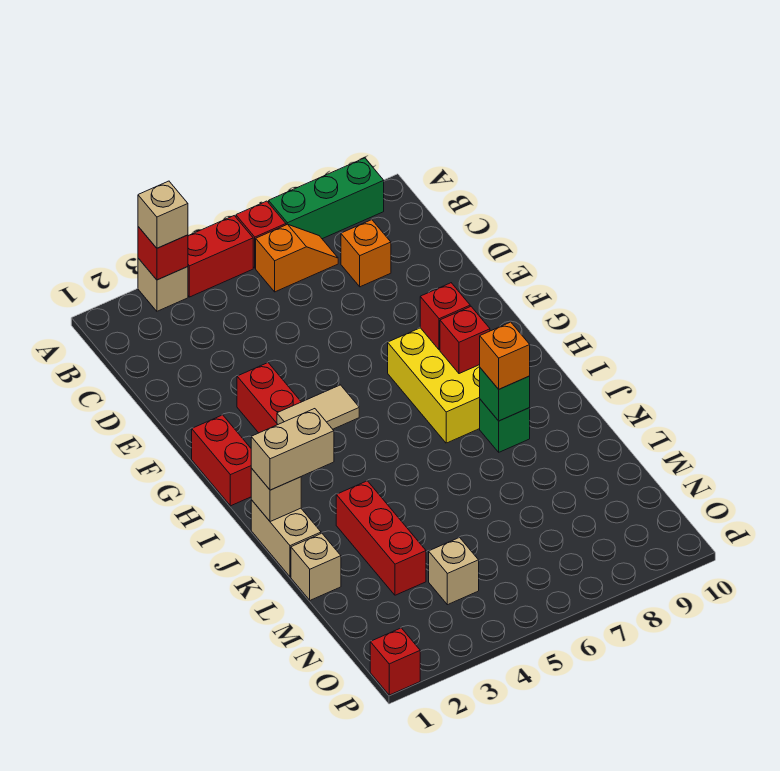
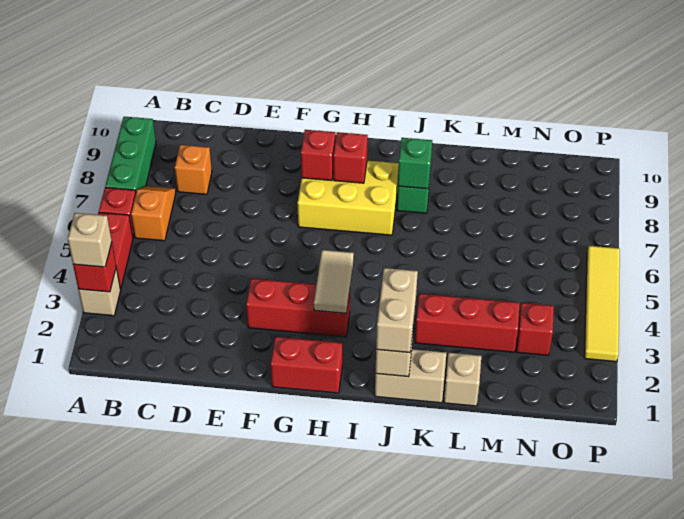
orange brick J8 level 3 -> none
tan brick N4 level 1 -> none
red brick P1 level 1 -> red brick N3 level 1
none -> yellow tile P3:P6 level 1

